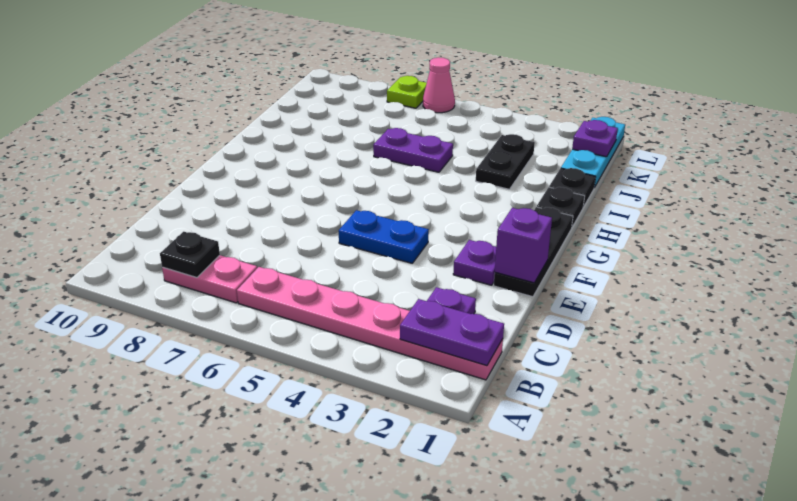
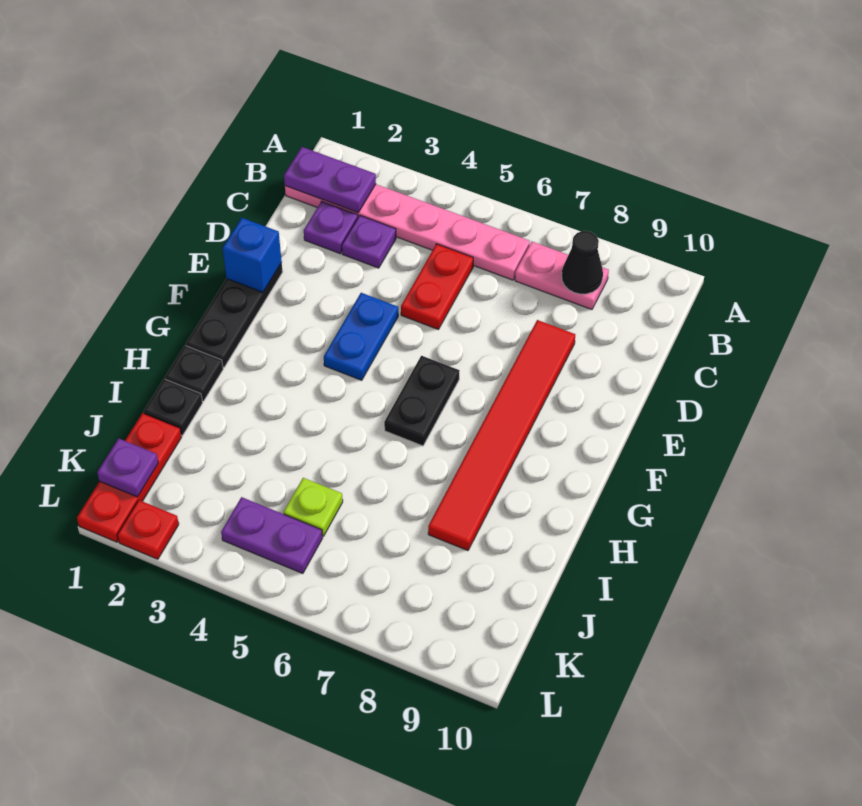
black plate B8 level 2 -> black cone B8 level 2
none -> red plate C5:D5 level 1
none -> red tile D8:I8 level 1
purple brick E1 level 2 -> blue brick E1 level 2
purple plate E2 level 1 -> purple plate C3 level 1
blue plate E4:E5 level 1 -> blue plate E4:F4 level 1
black plate I3:J3 level 1 -> black plate F6:G6 level 1
purple plate I5:I6 level 1 -> purple plate K4:K5 level 1
cyan plate J1:L1 level 1 -> red plate J1:L1 level 1
none -> red plate L2 level 1
pink cone L6 level 1 -> none
lime plate L7 level 1 -> lime plate J5 level 1

